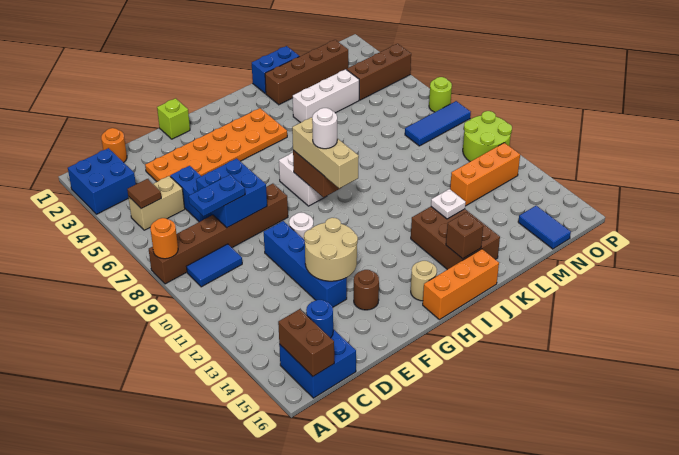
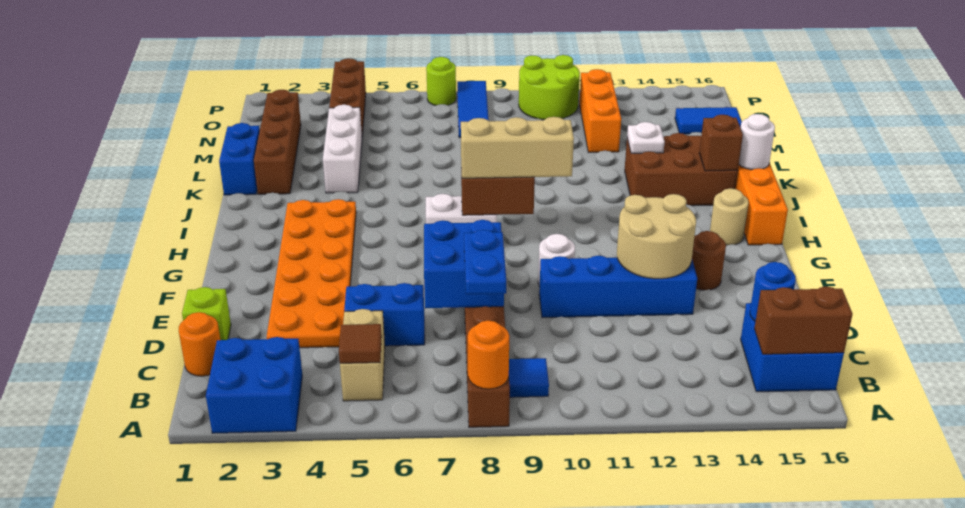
blue tile B9:C9 level 1 -> blue tile B9 level 1
lime brick F1 level 1 -> lime brick D1 level 1
white round brick H9 level 4 -> white round brick J16 level 2

